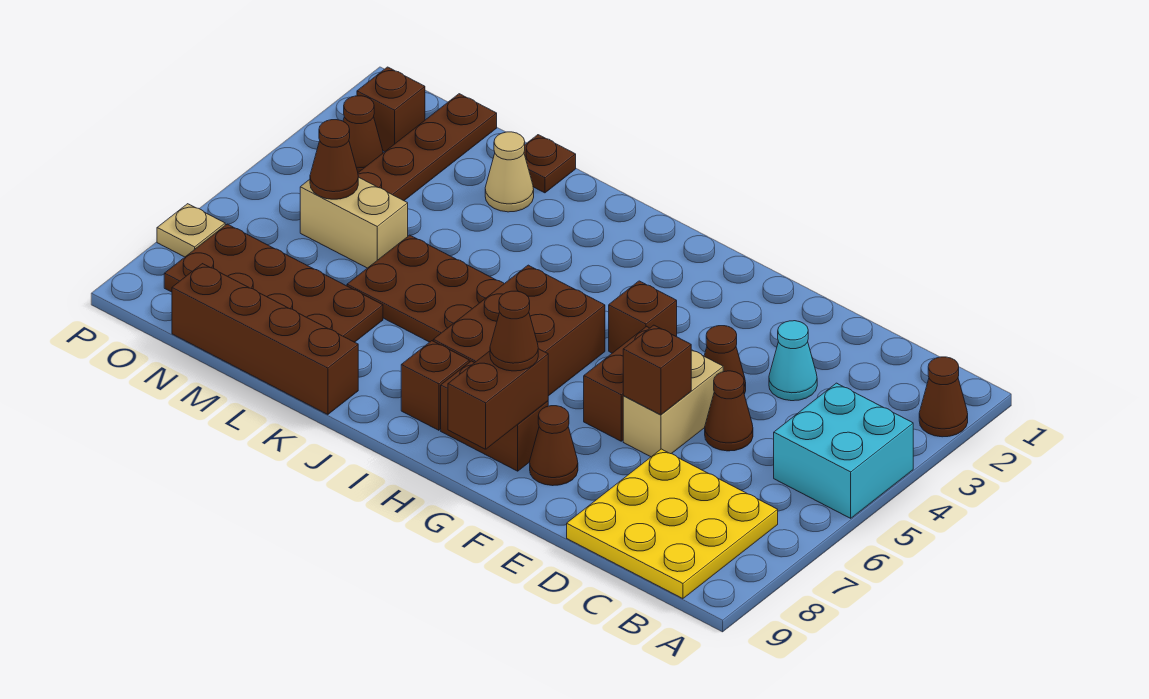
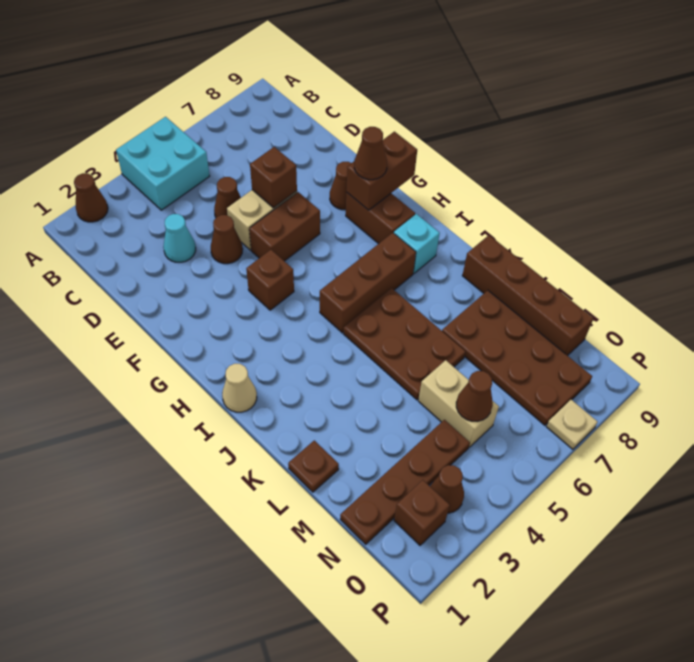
yellow plate B7:D9 level 1 -> none
brown brick H5:I7 level 1 -> brown brick I5:I7 level 1
brown brick I8 level 1 -> cyan brick I8 level 1
tan cone L2 level 1 -> tan cone I1 level 1

